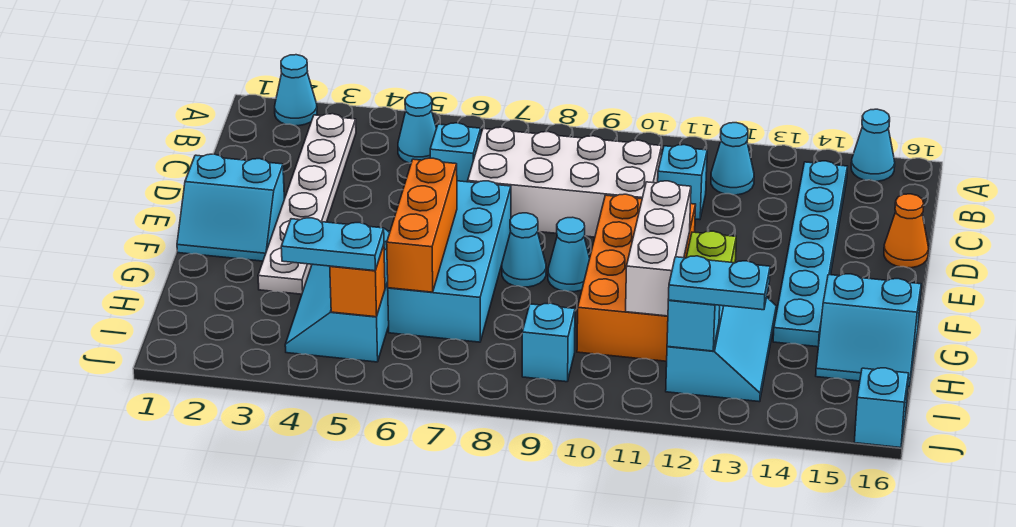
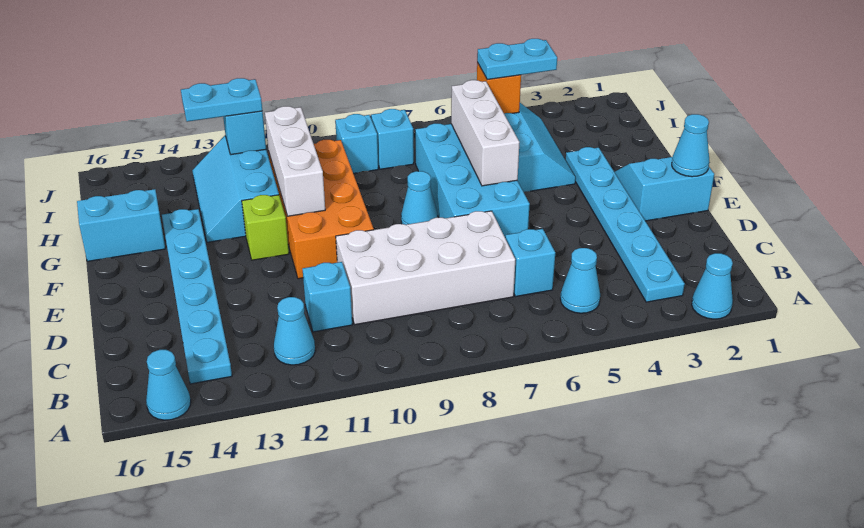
white plate B3:G3 level 1 -> cyan plate B3:G3 level 1
orange cone D16 level 1 -> none
orange brick F6:H6 level 2 -> white brick F6:H6 level 2
cyan cone F9 level 1 -> cyan cone E1 level 2
cyan brick J16 level 1 -> cyan brick I8 level 1

